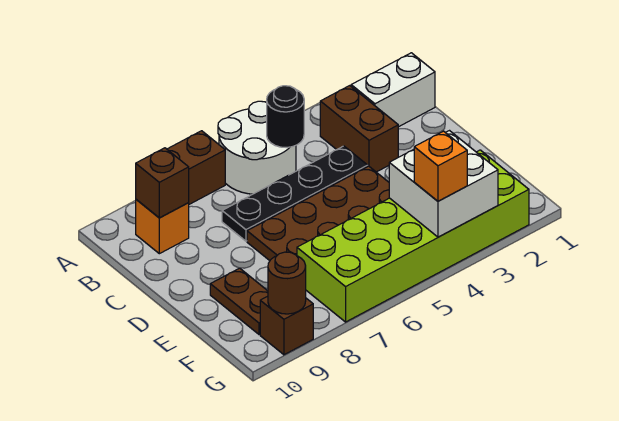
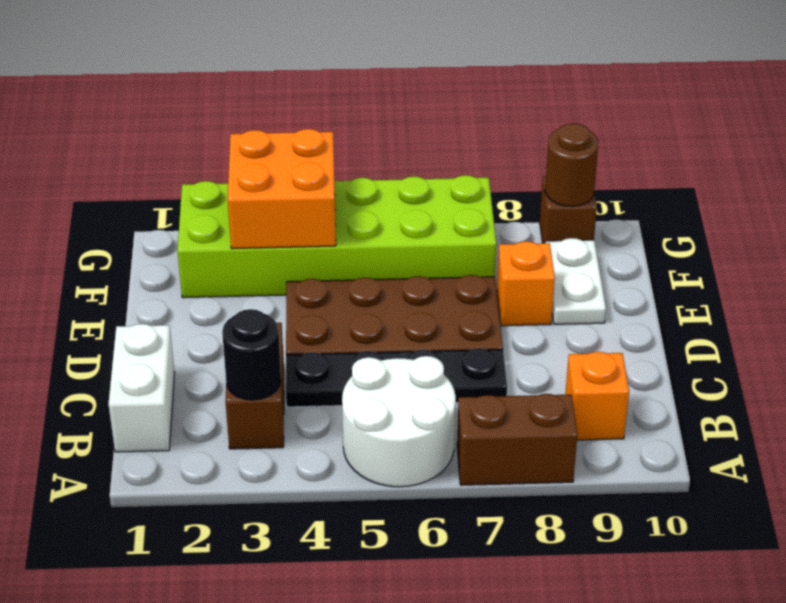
white brick B1:B2 level 1 -> white brick B1:C1 level 1
black round brick B5 level 2 -> black round brick B3 level 2
brown brick B9 level 2 -> none
brown plate E9:F9 level 1 -> white plate E9:F9 level 1
white brick F3:G4 level 2 -> orange brick F3:G4 level 2
orange brick G4 level 3 -> orange brick E8 level 1

